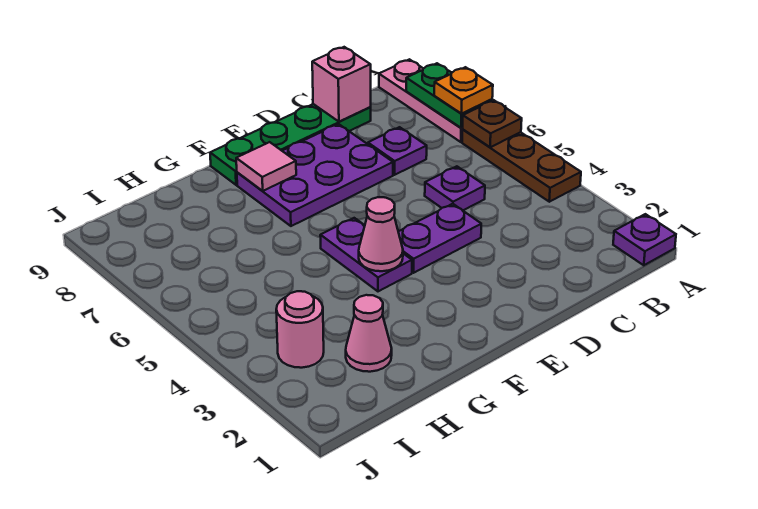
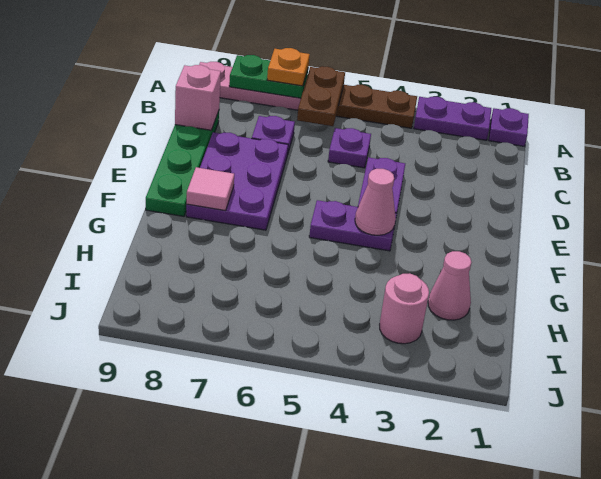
none -> purple plate A2:A3 level 1
brown plate A6 level 2 -> brown plate A6:B6 level 2

